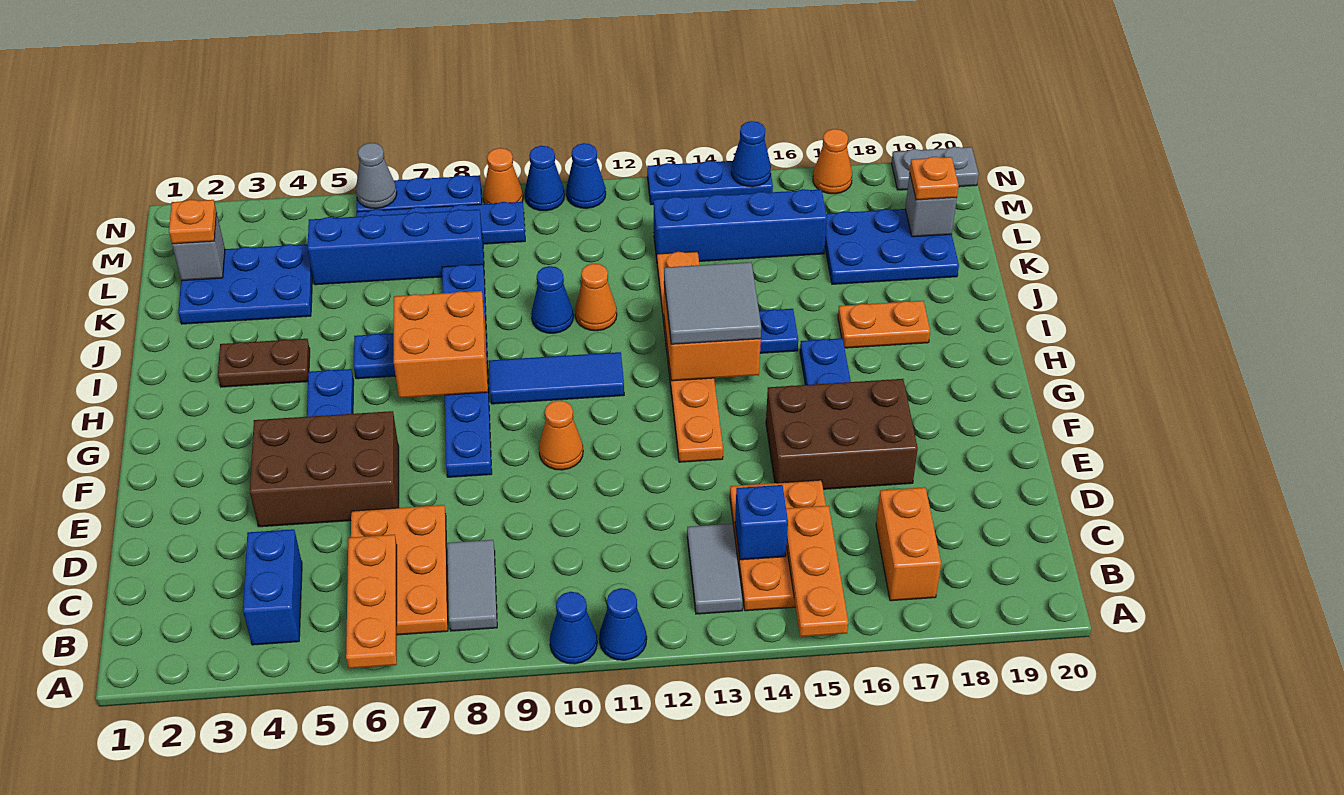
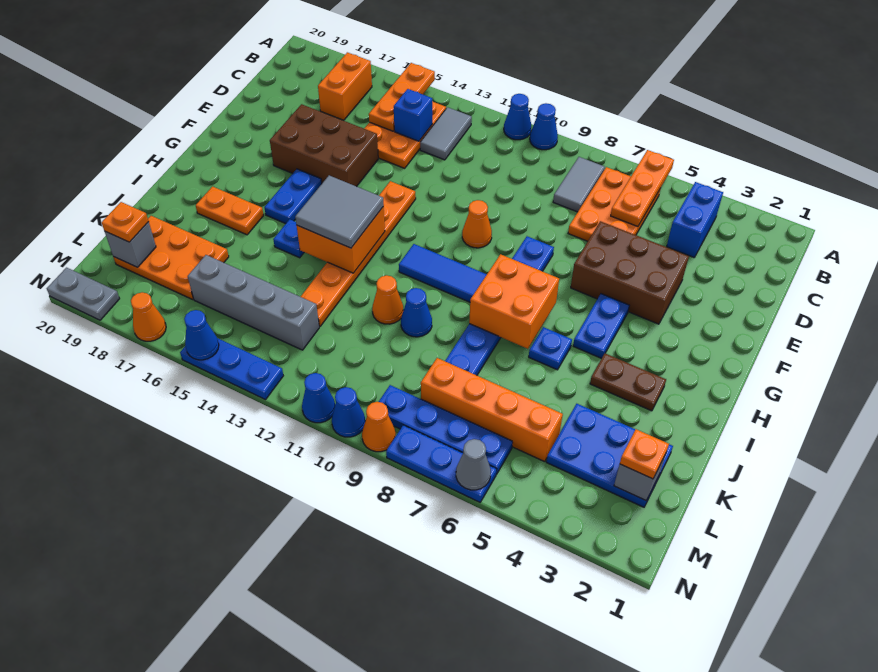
blue plate K17:L19 level 1 -> orange plate K17:L19 level 1
blue brick L5:L8 level 1 -> orange brick L5:L8 level 1
blue brick L13:L16 level 1 -> grey brick L13:L16 level 1

